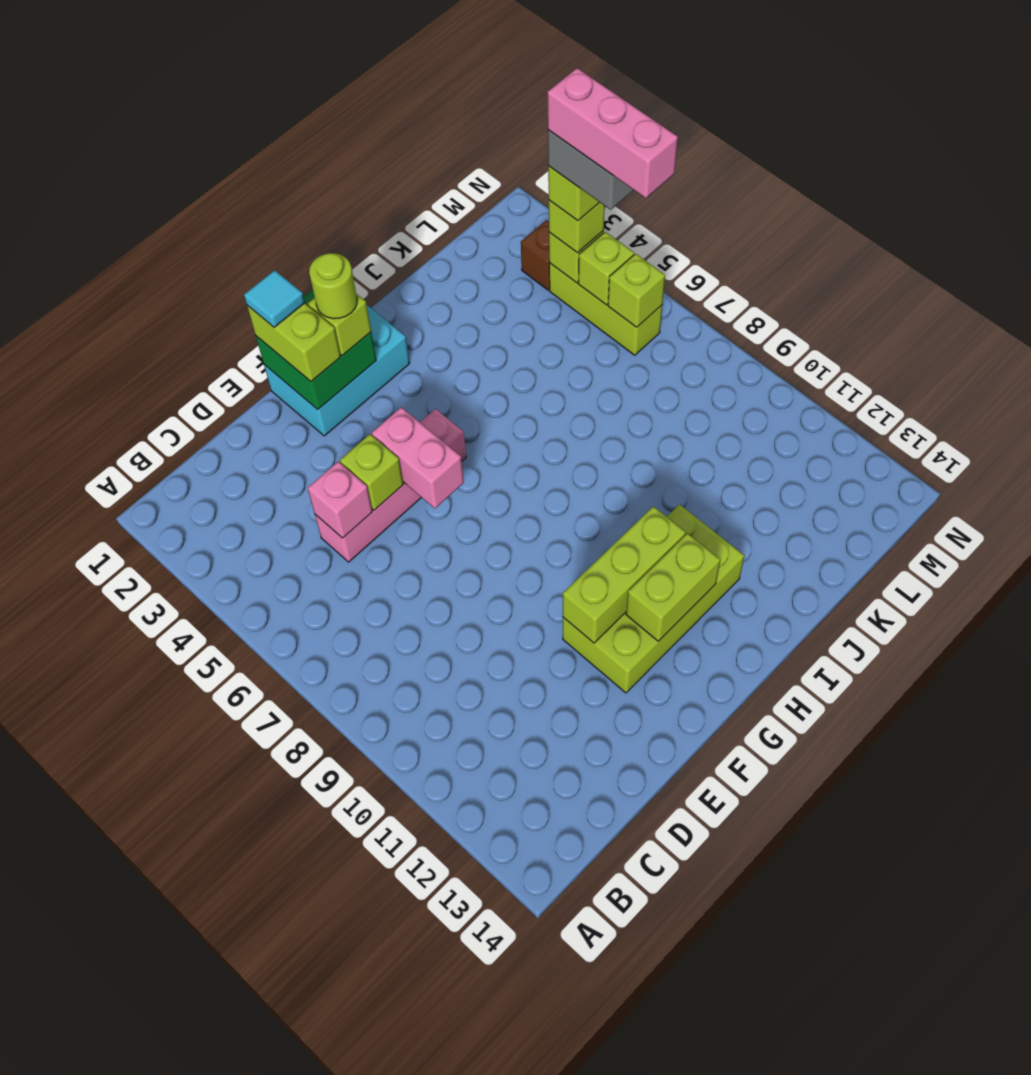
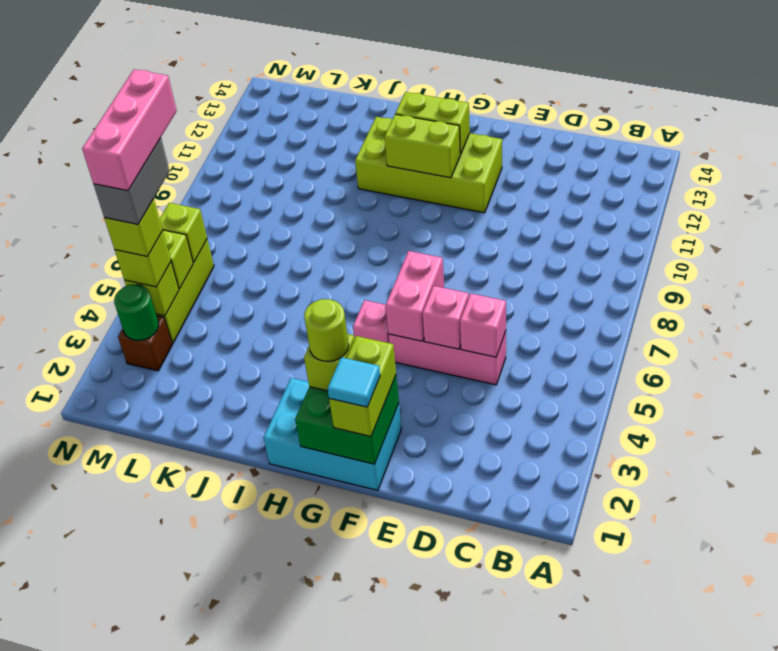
lime brick E5 level 2 -> pink brick E5 level 2
lime brick F11:H11 level 2 -> lime brick G11:H11 level 2
none -> green round brick M3 level 2

